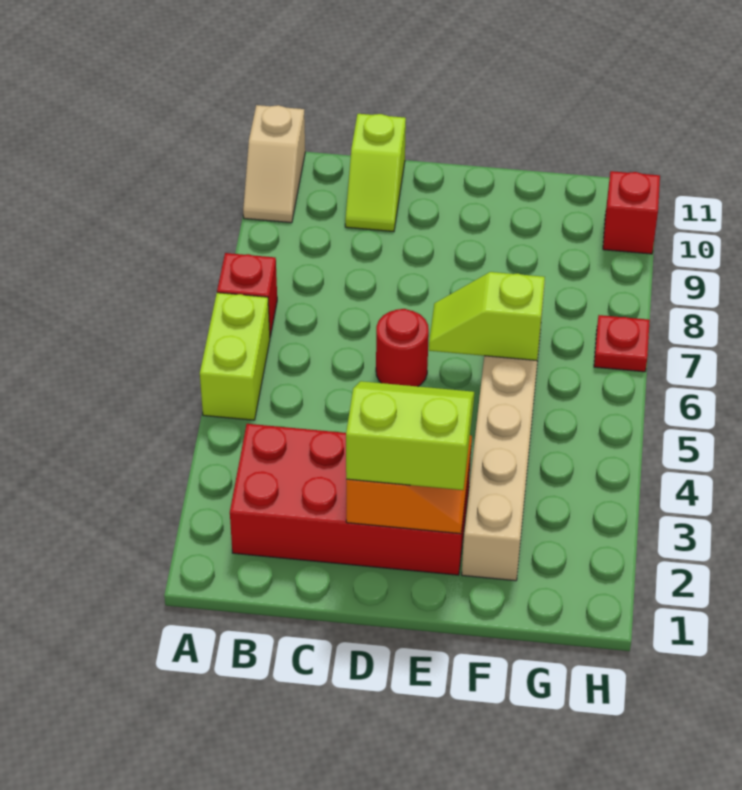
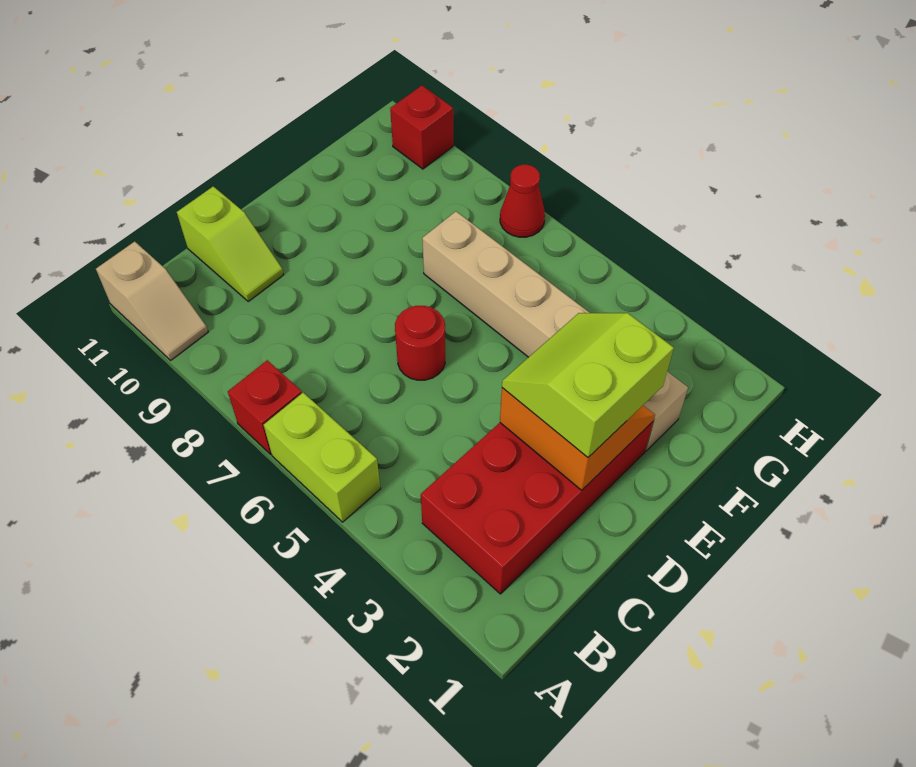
lime slope E6:F6 level 2 top F -> none
red plate H7 level 1 -> red cone H7 level 1

